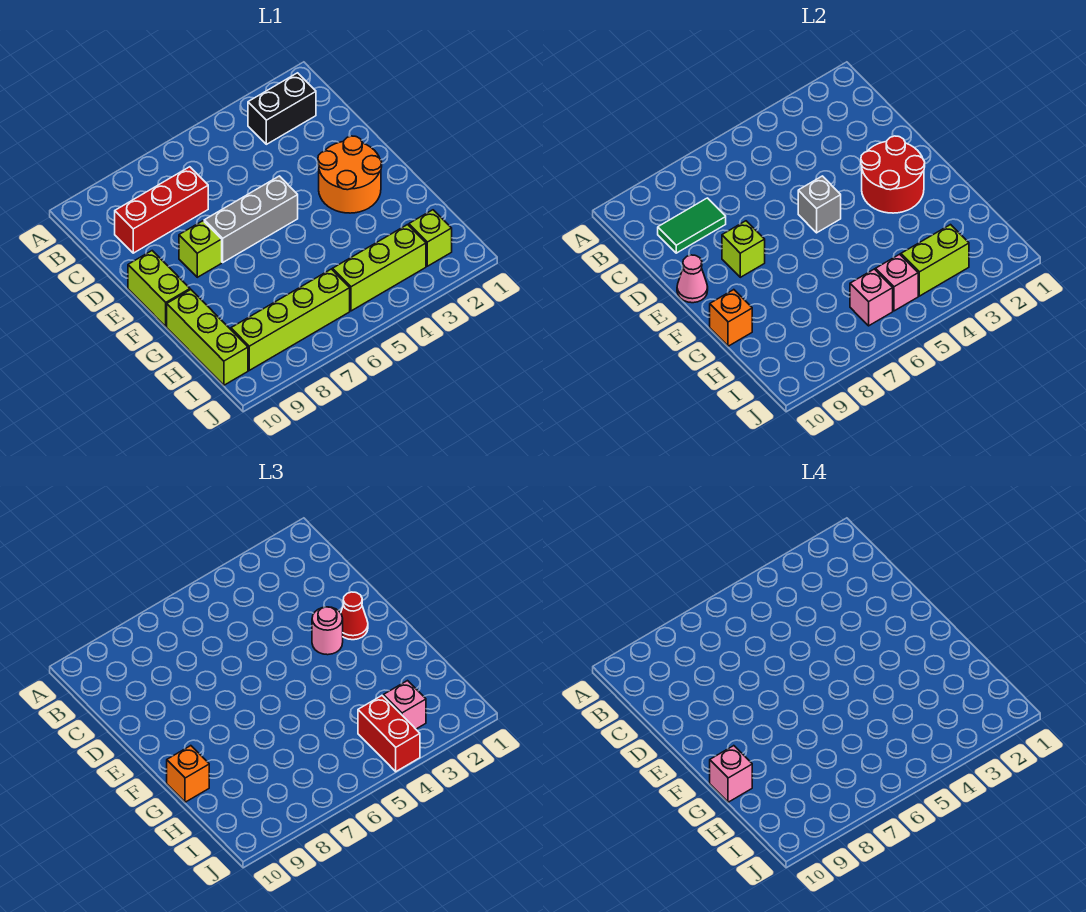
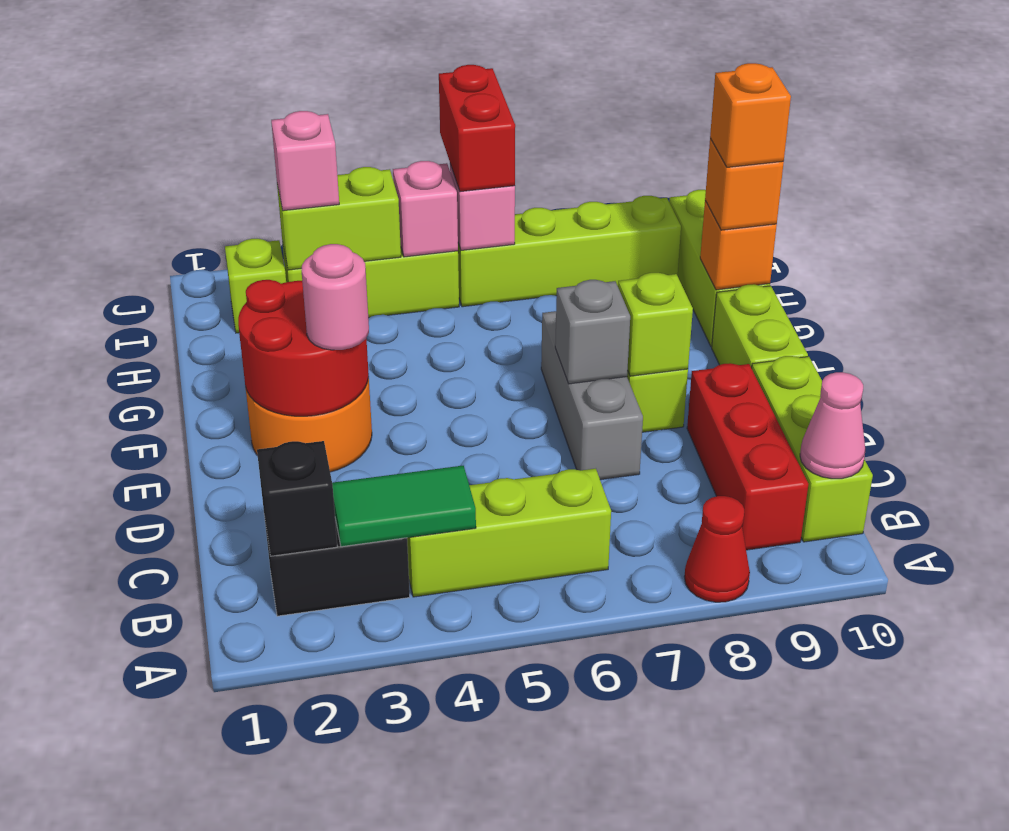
none -> black brick B2 level 2
none -> lime brick B4:B6 level 1
none -> lime brick B10:D10 level 1
red brick C7:C9 level 1 -> red brick B9:D9 level 1
green tile C8:C9 level 2 -> green tile B3:B4 level 2
red cone E2 level 3 -> red cone A8 level 1
grey brick E5:E7 level 1 -> grey brick D7:F7 level 1
grey brick E5 level 2 -> grey brick E7 level 2
pink cone E10 level 2 -> pink cone B10 level 2
pink brick G10 level 4 -> orange brick G10 level 4
red brick I4:J4 level 3 -> red brick I6:J6 level 3

